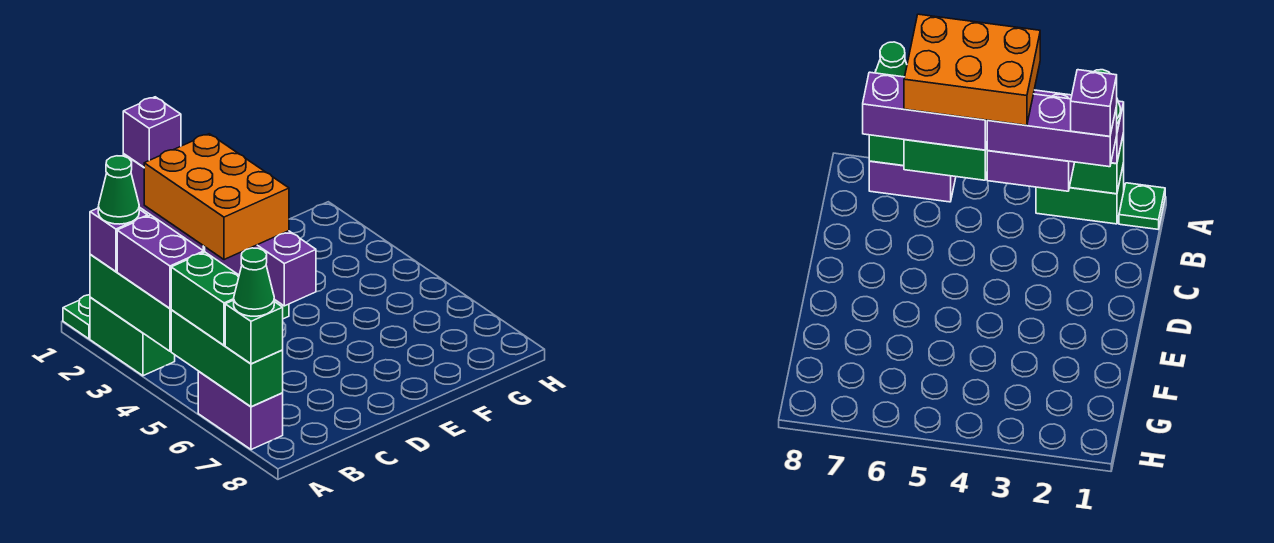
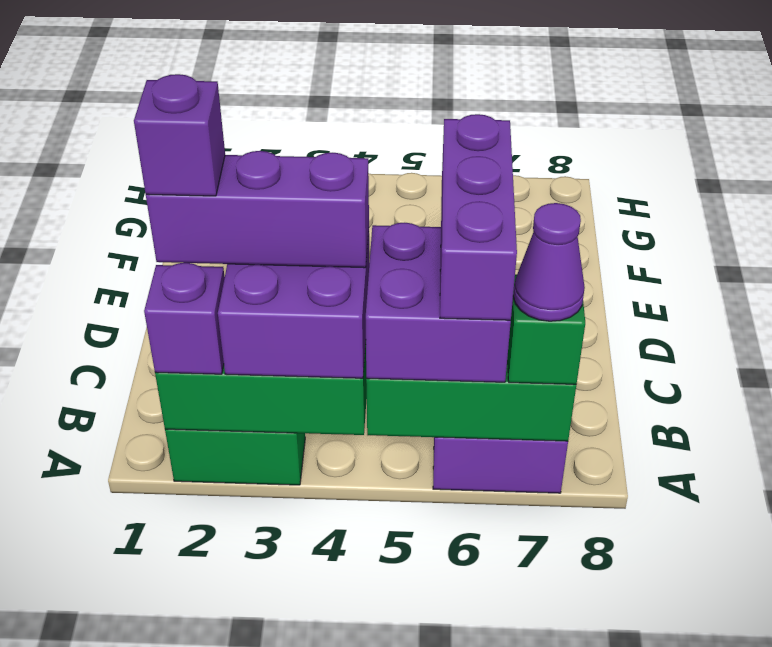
green plate A1 level 1 -> none
green cone A2 level 4 -> none
orange brick A4:B6 level 5 -> none
green brick A5:B6 level 3 -> purple brick A5:B6 level 3
green cone A7 level 4 -> purple cone A7 level 4
purple brick B5:B7 level 4 -> purple brick A6:C6 level 4

